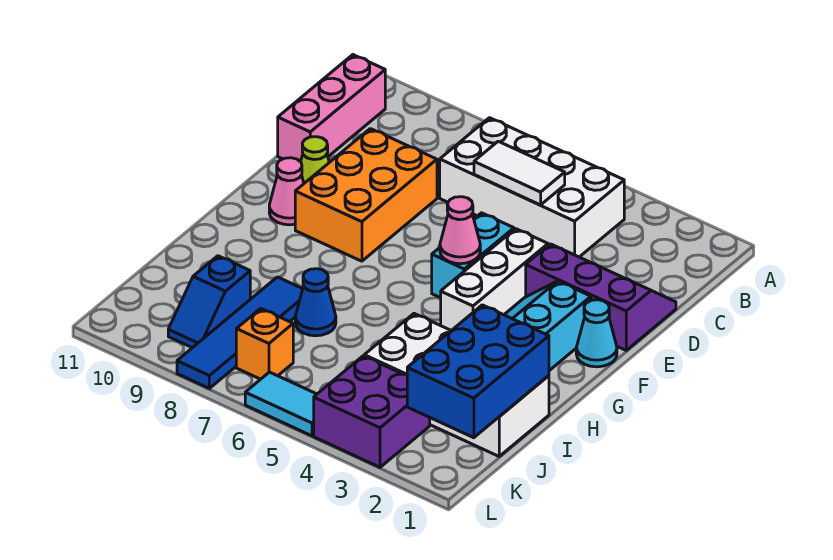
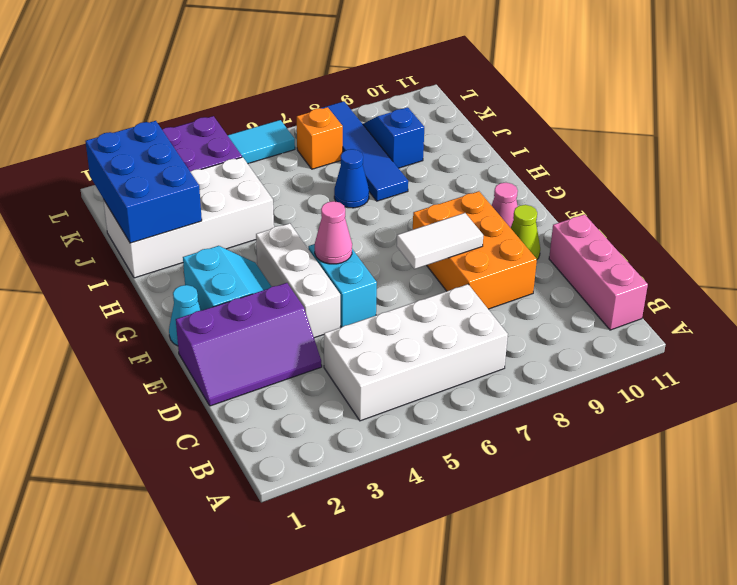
white tile C5:C6 level 2 -> white tile E7:E8 level 2

